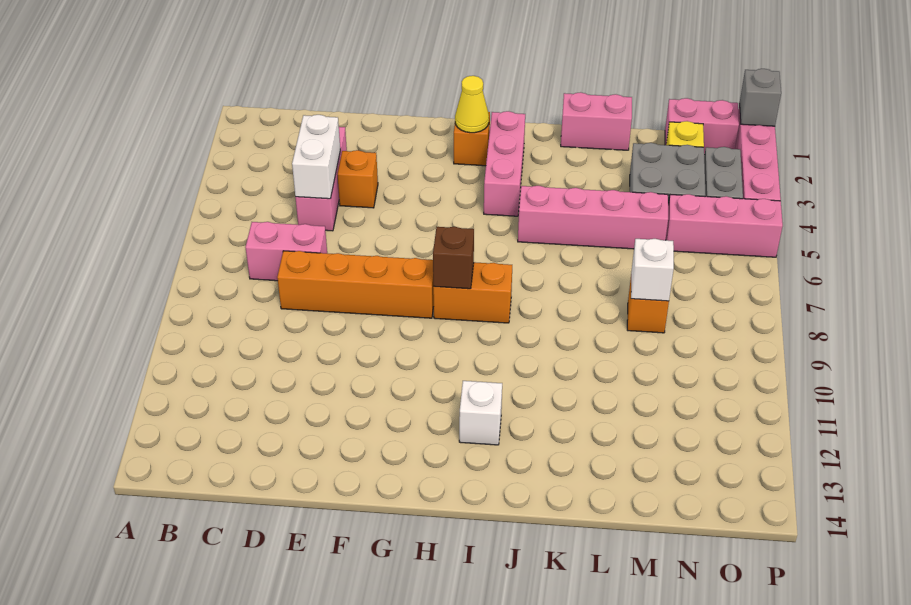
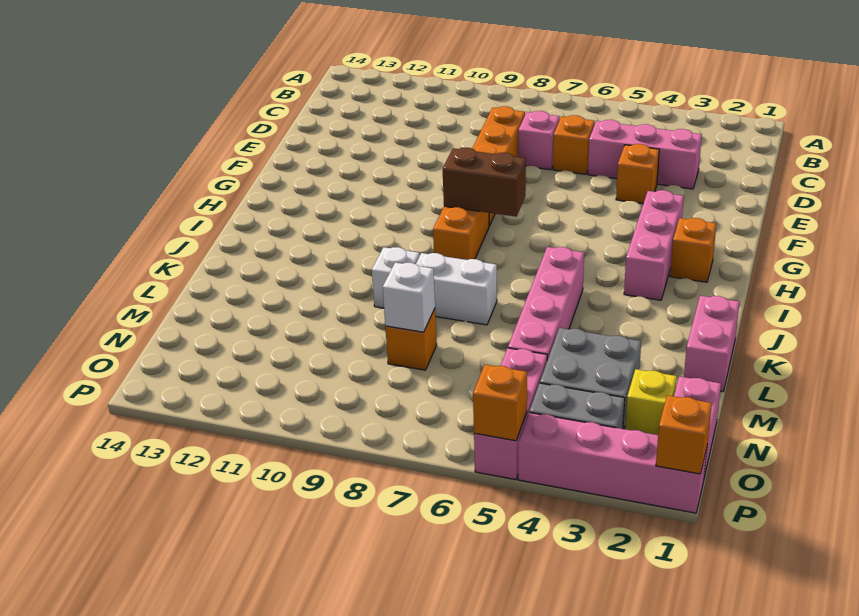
pink brick C7:D7 level 1 -> pink brick D7 level 1
white brick D4:D5 level 2 -> white brick K7:K8 level 1
none -> orange brick D6 level 1
yellow cone H2 level 2 -> none
brown brick H8 level 2 -> brown brick H7:H8 level 2
pink brick I2:I4 level 1 -> pink brick G3:I3 level 1
white brick I12 level 1 -> white brick K9 level 1
grey brick P1 level 2 -> orange brick P1 level 2
none -> orange brick P5 level 2

